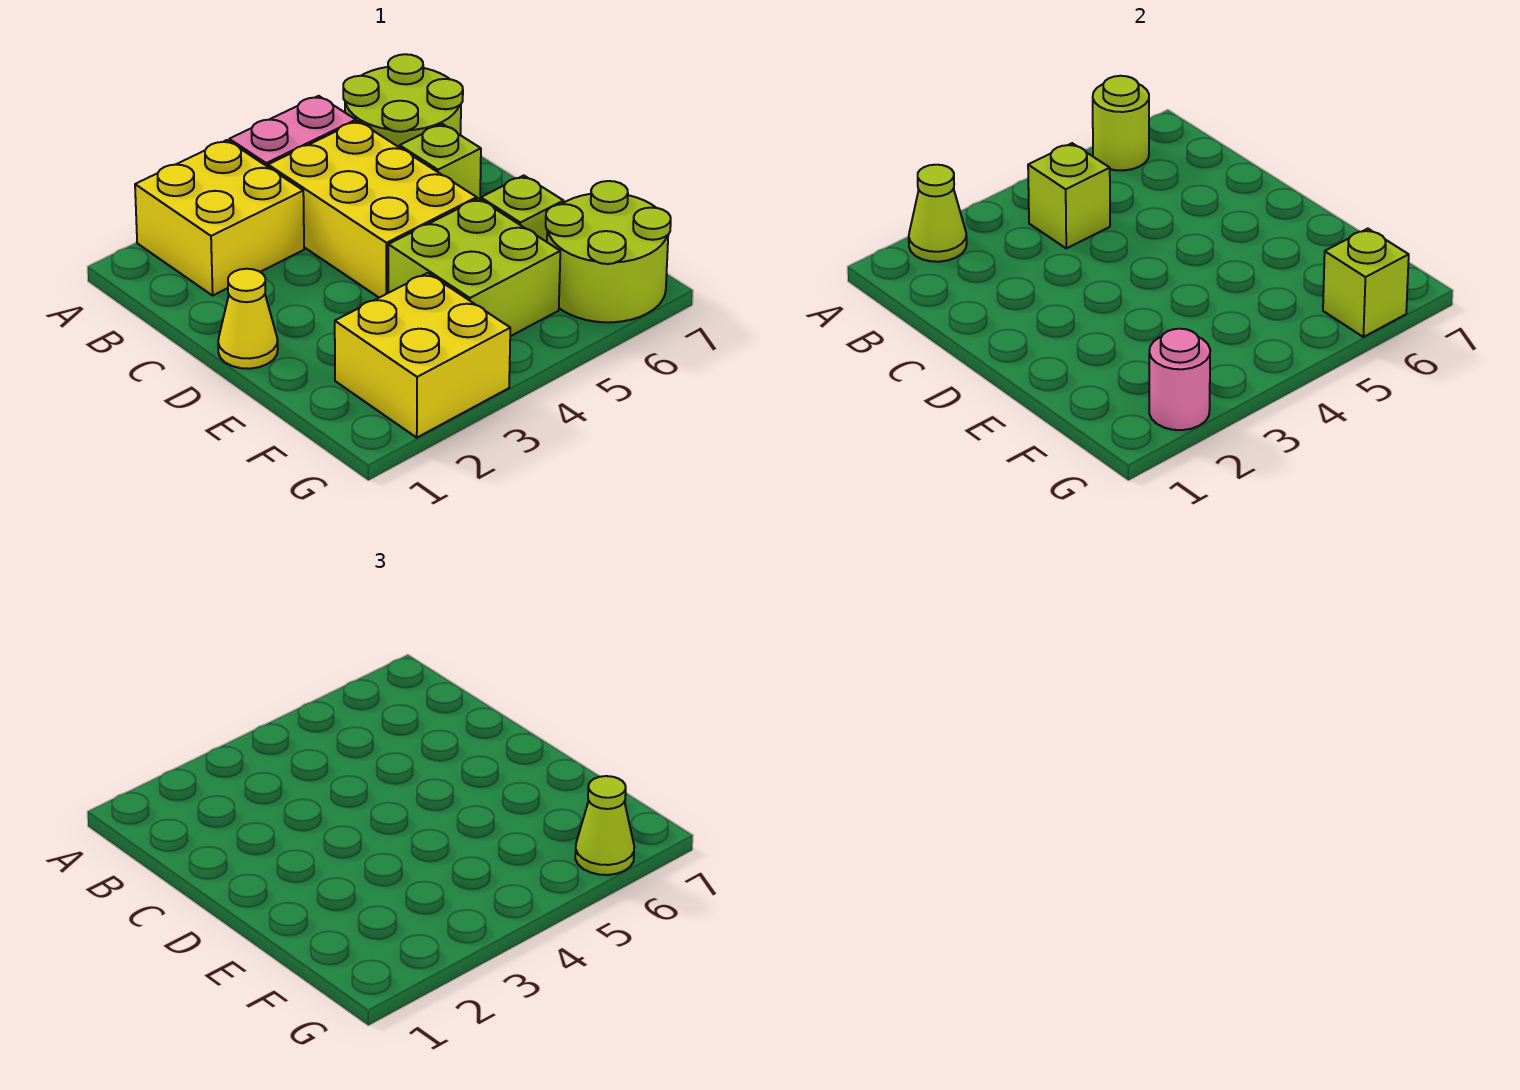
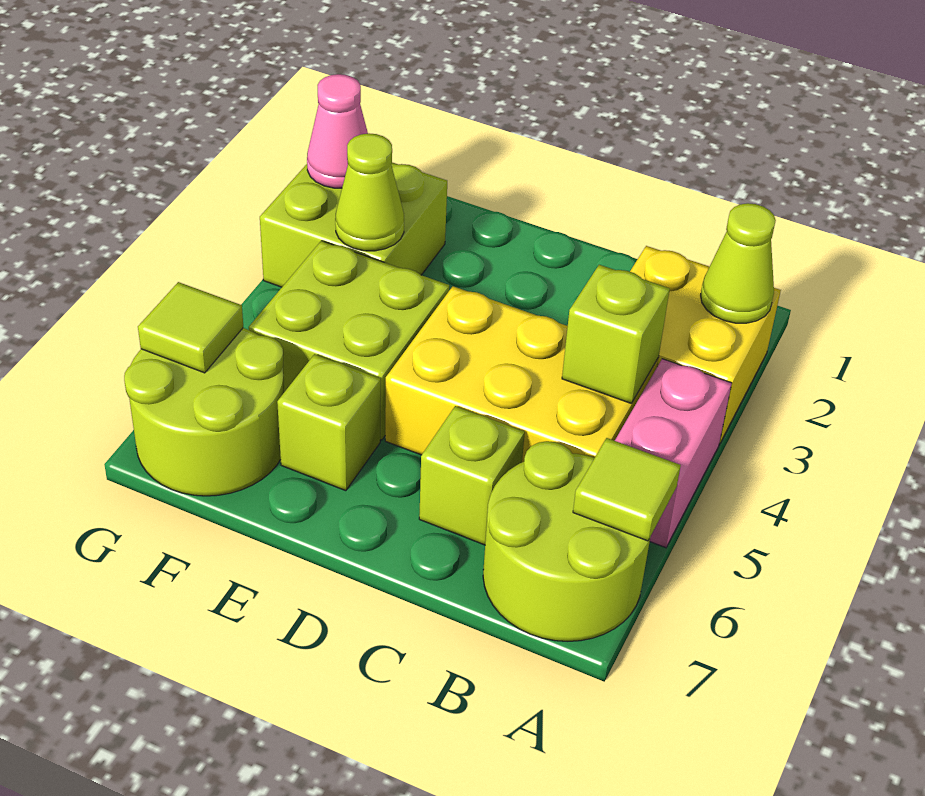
lime round brick A6 level 2 -> lime tile A6 level 2
yellow cone D1 level 1 -> none
yellow brick F2:G3 level 1 -> lime brick F2:G3 level 1
pink round brick G2 level 2 -> pink cone G2 level 2
lime brick G6 level 2 -> lime tile G6 level 2
lime cone G6 level 3 -> lime cone F3 level 2

